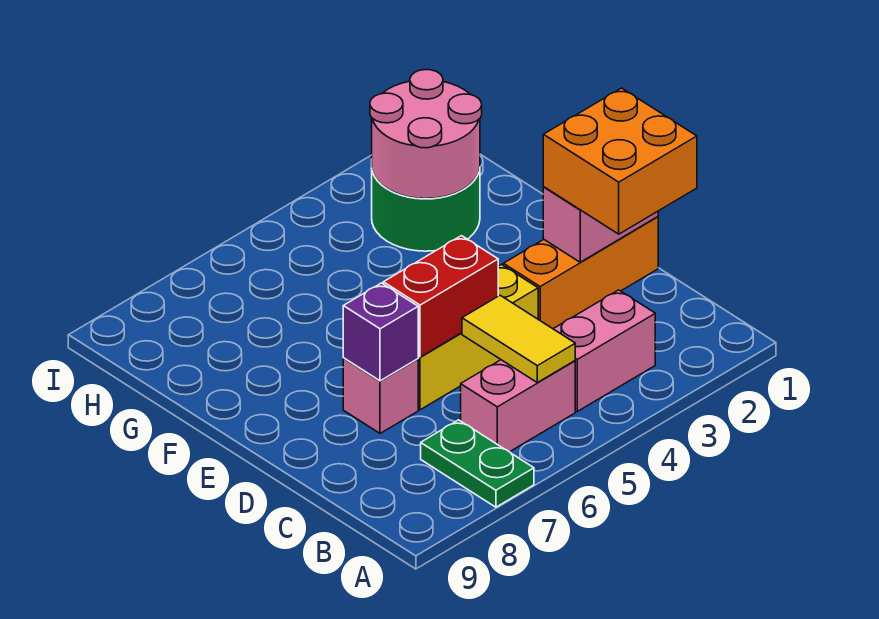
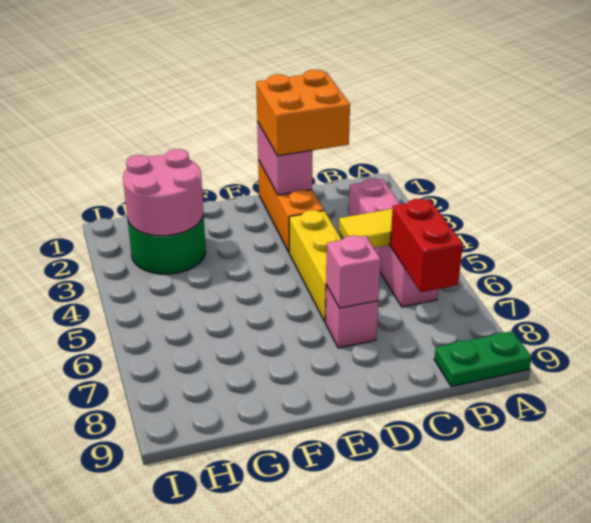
green plate A7:B7 level 1 -> green plate A9:B9 level 1
red brick D5:D6 level 2 -> red brick B6:B7 level 2
purple brick D7 level 2 -> pink brick D7 level 2

